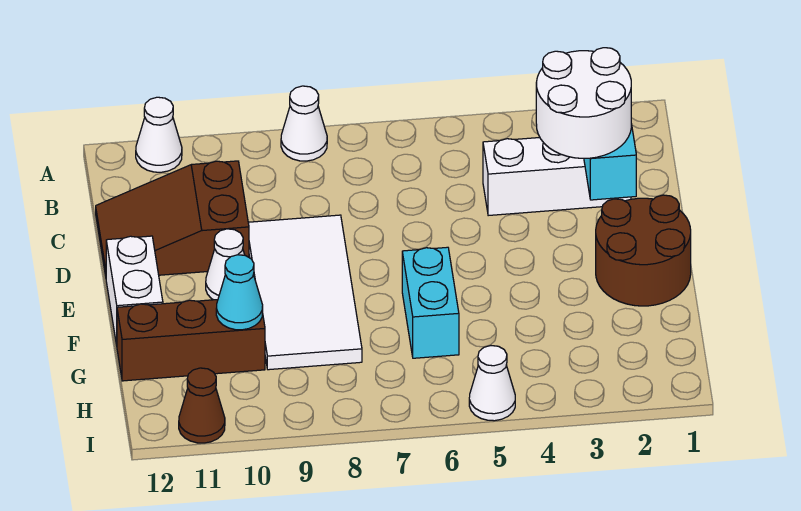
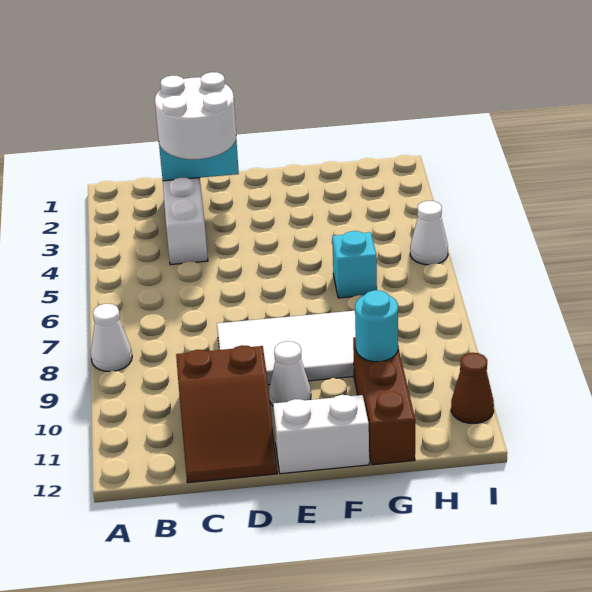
white cone A11 level 1 -> none
brown round brick E1:F2 level 1 -> none
cyan brick F6:G6 level 1 -> cyan brick G6 level 1
cyan cone G10 level 2 -> cyan round brick G10 level 2

